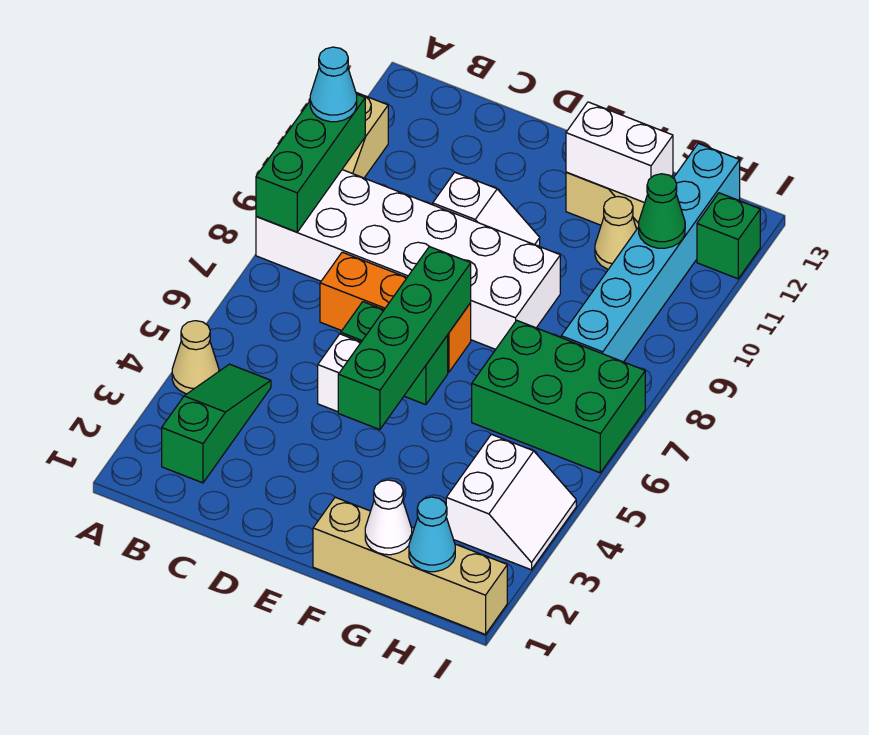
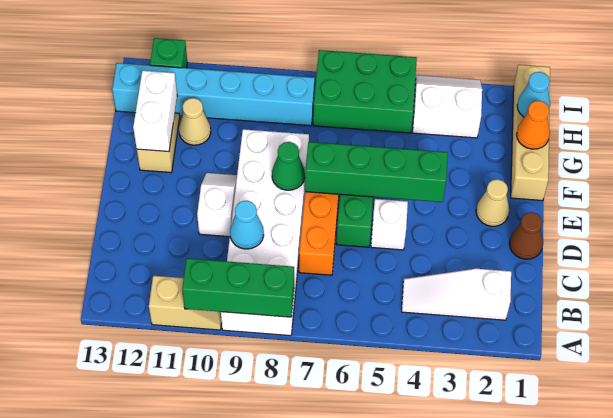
tan cone A4 level 1 -> tan cone E2 level 1
cyan cone A10 level 3 -> cyan cone C9 level 2
green slope B2:B4 level 1 top 2 -> white slope B2:B4 level 1 top 2
none -> brown cone D1 level 1
white cone G1 level 2 -> orange cone G1 level 2
green brick G6:I7 level 1 -> green brick H5:I7 level 1
green cone H11 level 2 -> green cone E8 level 2

